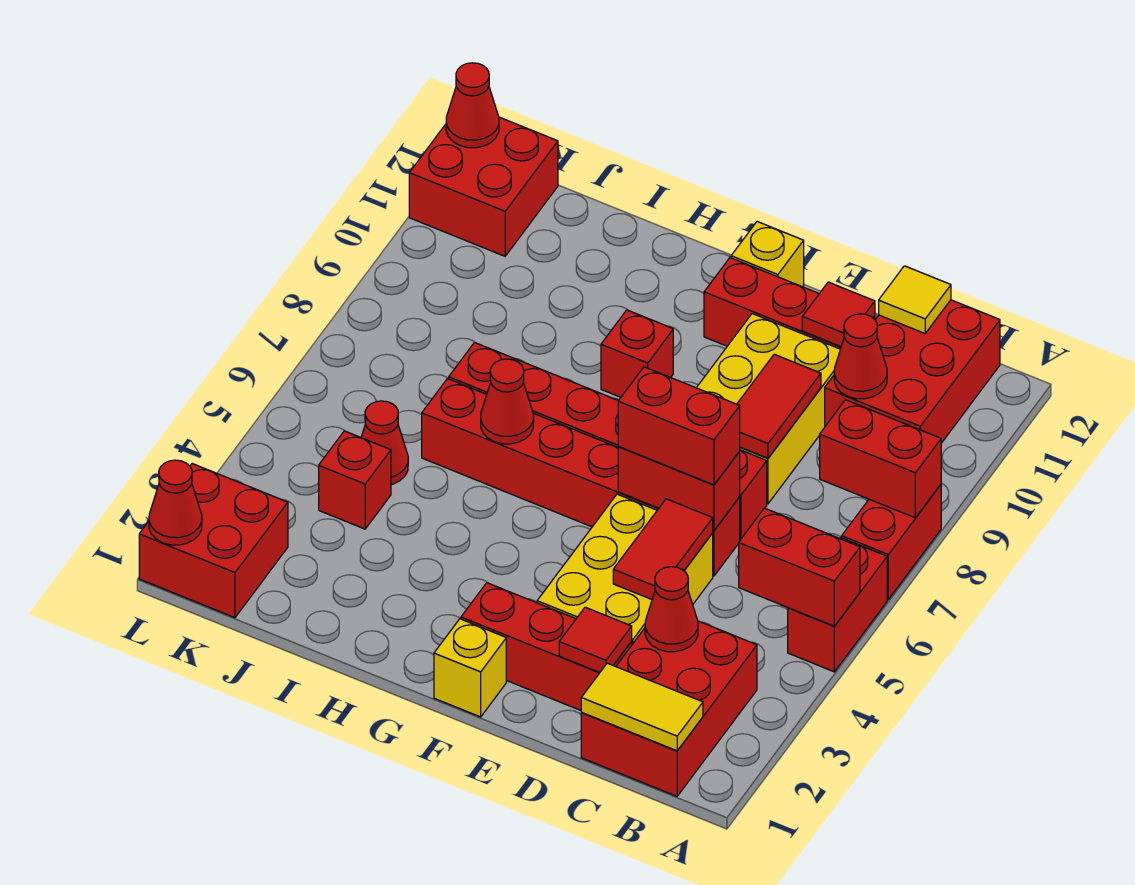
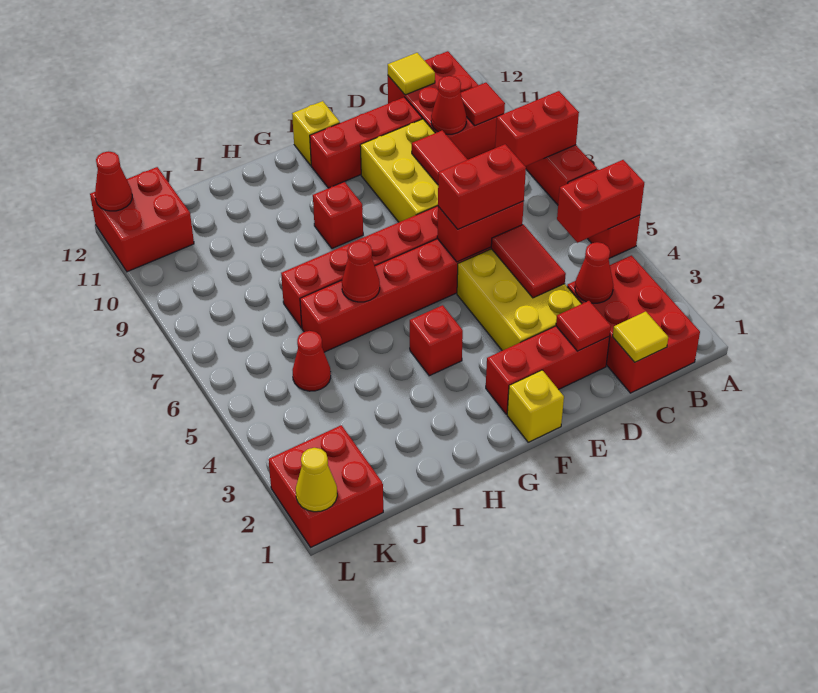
yellow tile B1:C1 level 2 -> yellow tile C1 level 2
red tile D11 level 2 -> red tile B10 level 2
red brick J4 level 1 -> red brick G4 level 1
red cone L1 level 2 -> yellow cone L1 level 2

